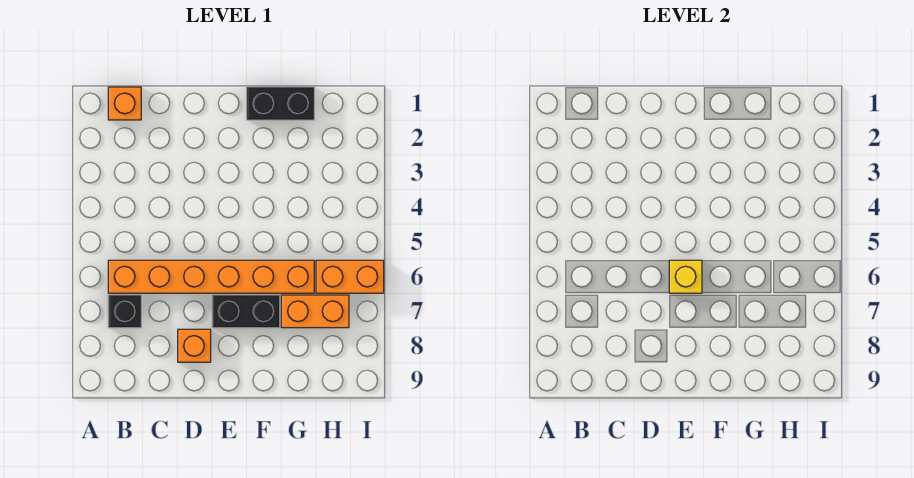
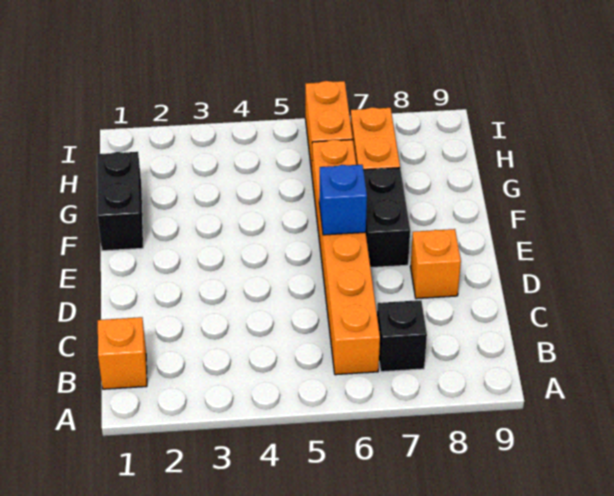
yellow brick E6 level 2 -> blue brick E6 level 2

